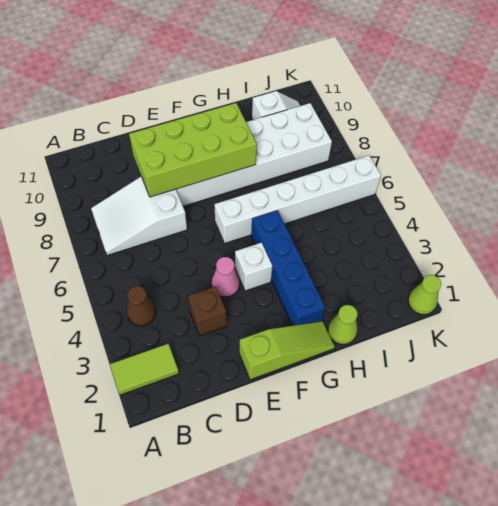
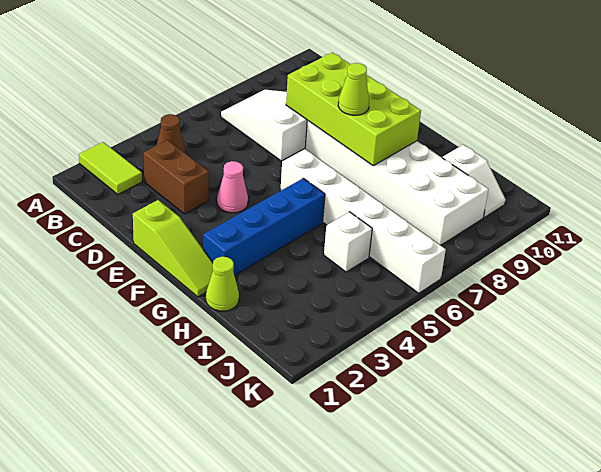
brown brick D3 level 1 -> brown brick C3:D3 level 1
white brick F4 level 1 -> white brick I5 level 1
lime cone K1 level 1 -> lime cone F8 level 3

